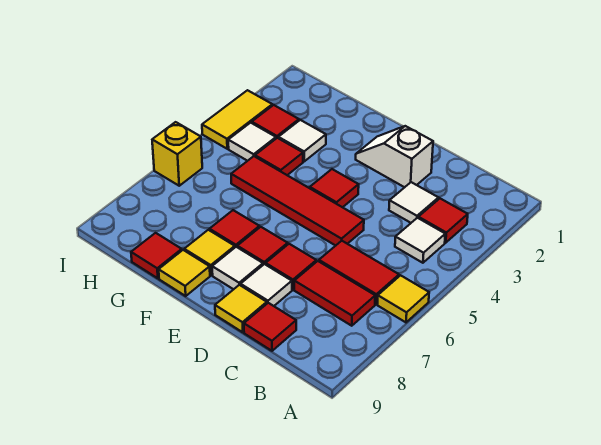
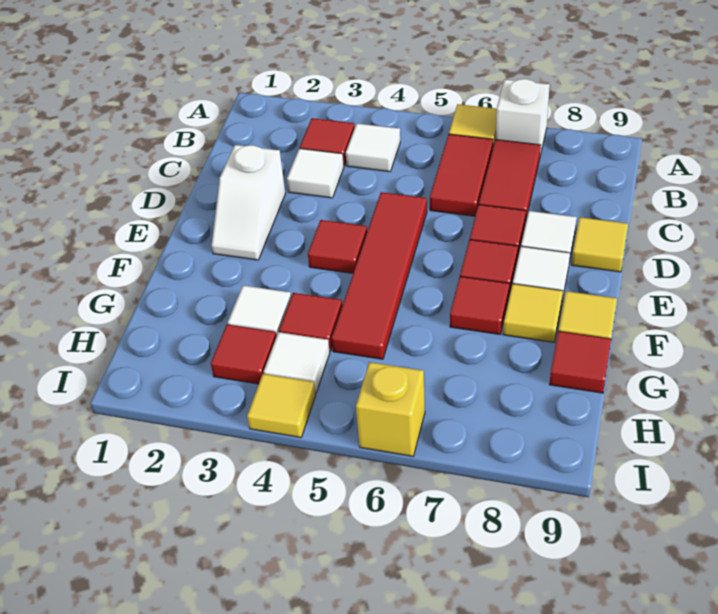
none -> white brick A7 level 1
red tile C9 level 1 -> none
yellow tile I3:I4 level 1 -> yellow tile I4 level 1

